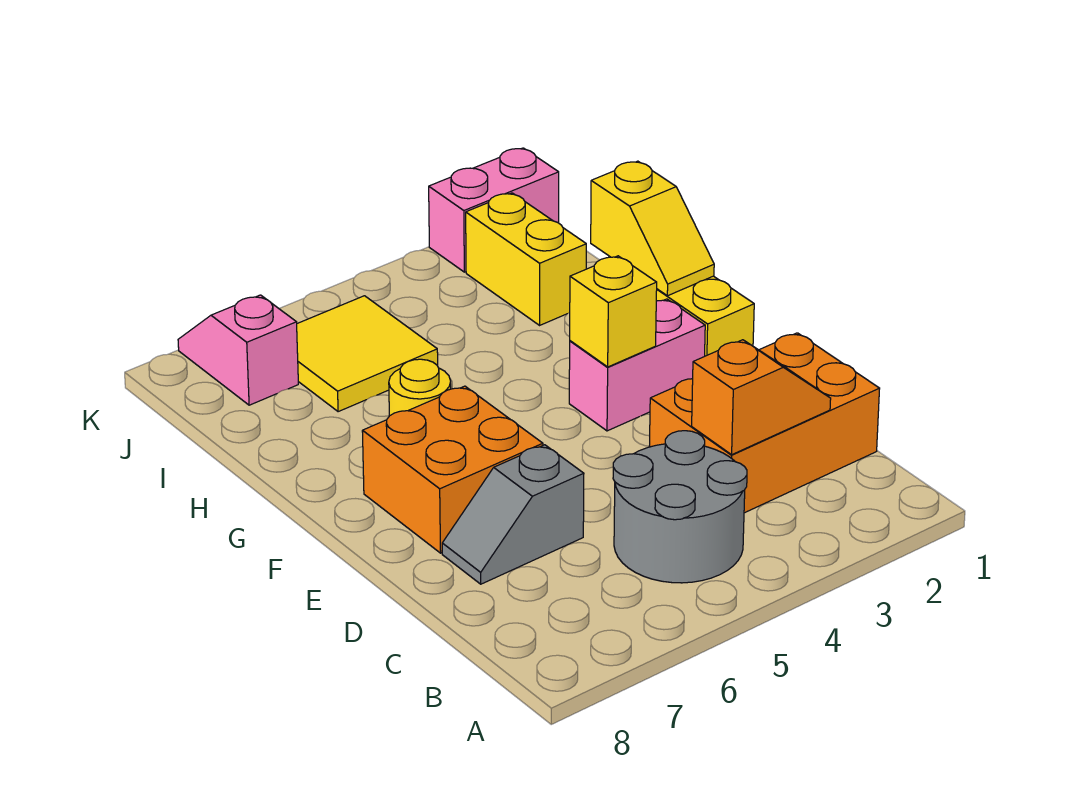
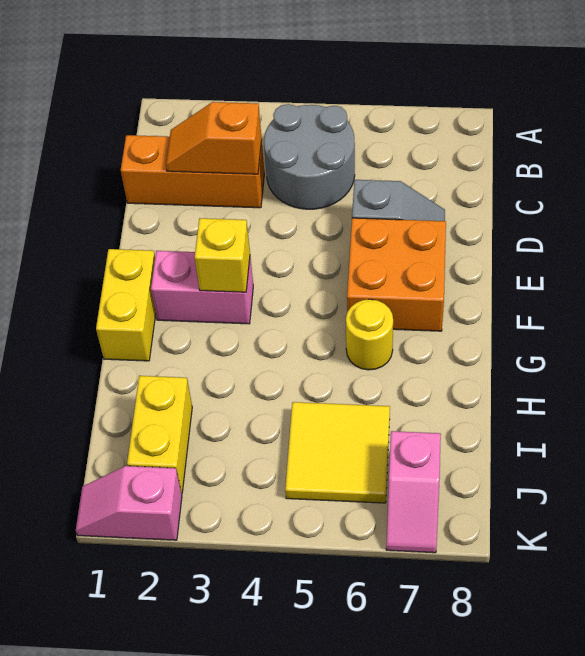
orange brick C1:D3 level 1 -> orange brick C1:C3 level 1
yellow slope G1:H1 level 2 top H -> none
pink brick K1:K2 level 1 -> pink slope K1:K2 level 1 top 2

